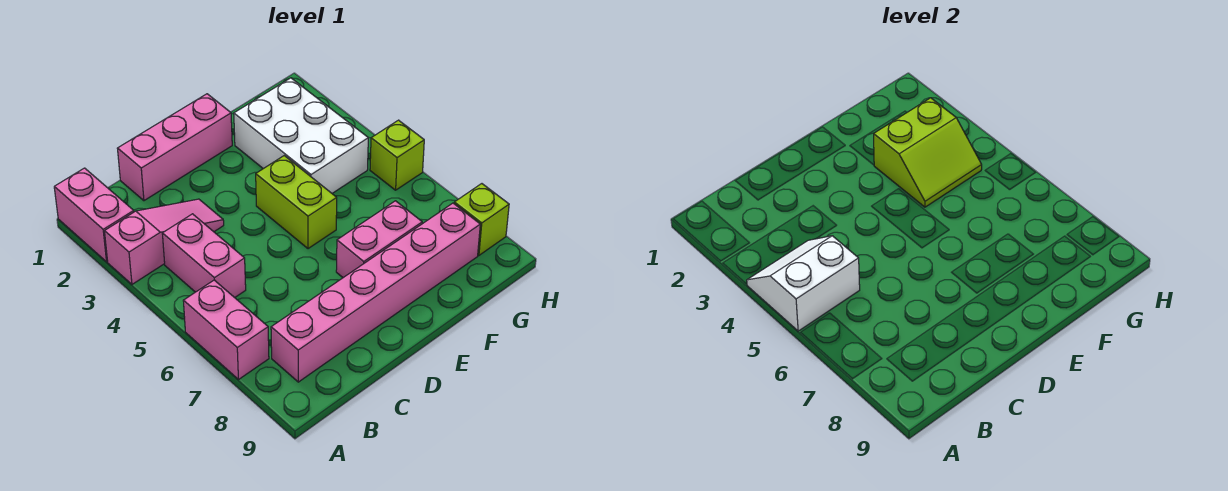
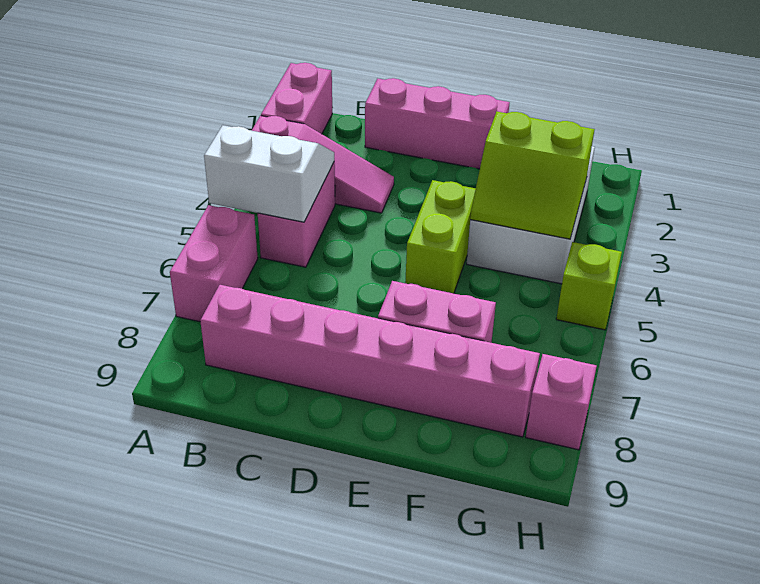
lime brick H8 level 1 -> pink brick H8 level 1

